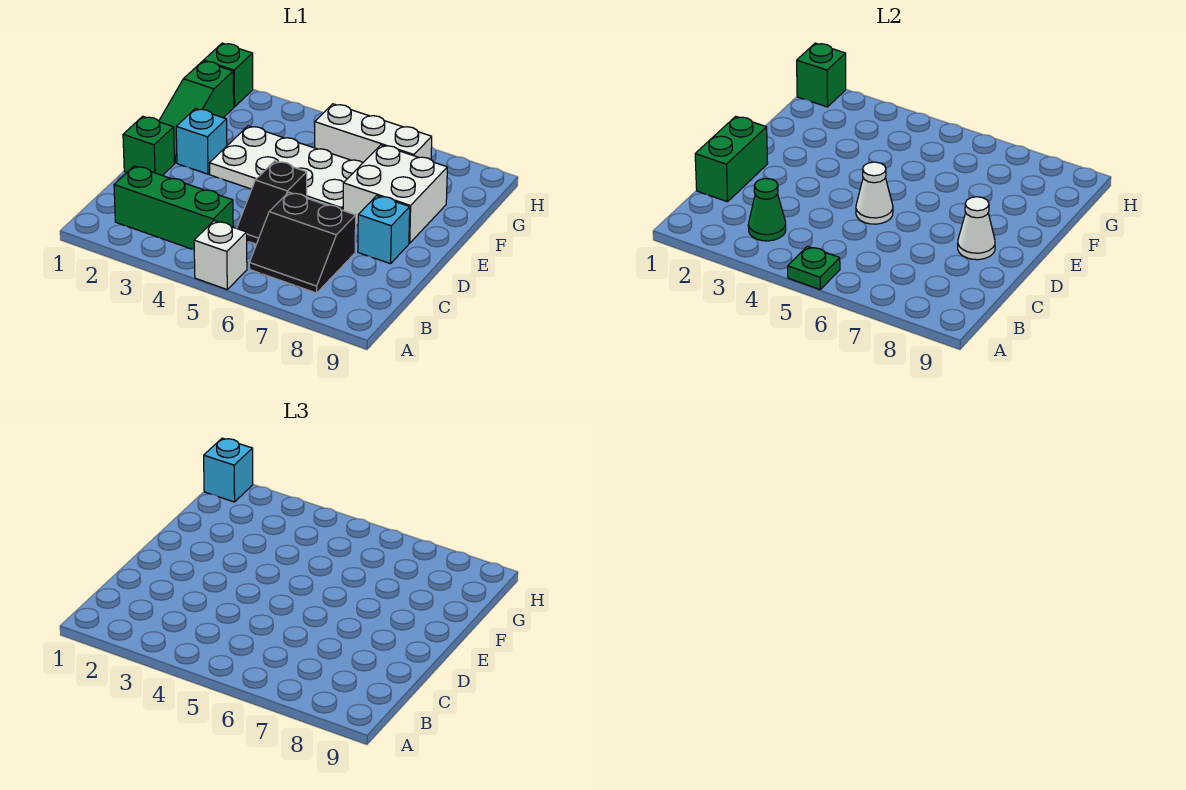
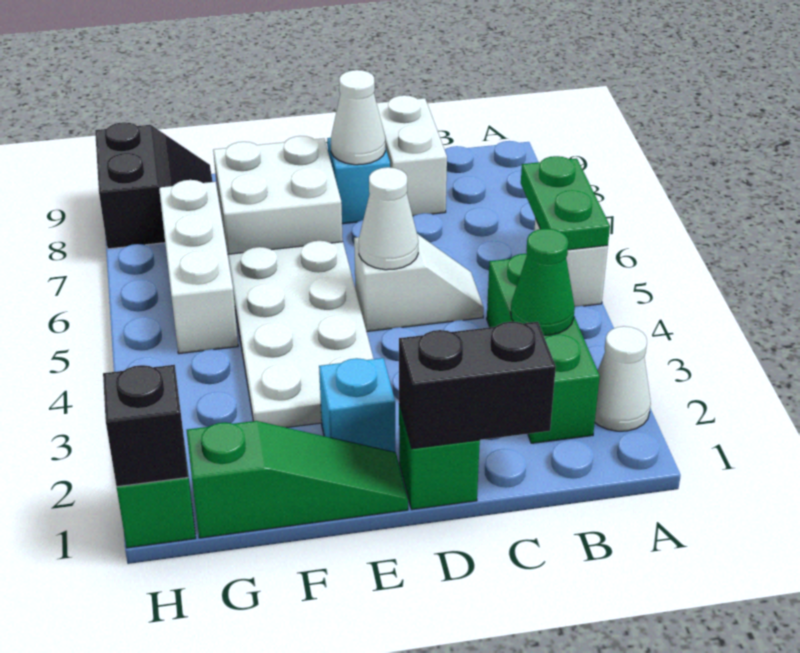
none -> white cone A2 level 1
green plate A5 level 2 -> green plate A5:A6 level 2
black slope B6:C7 level 1 top C -> black slope G8:H9 level 1 top H
green brick C1:D1 level 2 -> black brick C1:D1 level 2
black slope C5:D5 level 1 top D -> white slope C5:D5 level 1 top D
none -> white brick C8:C9 level 1
green brick H1 level 2 -> black brick H1 level 2
cyan brick H1 level 3 -> none

